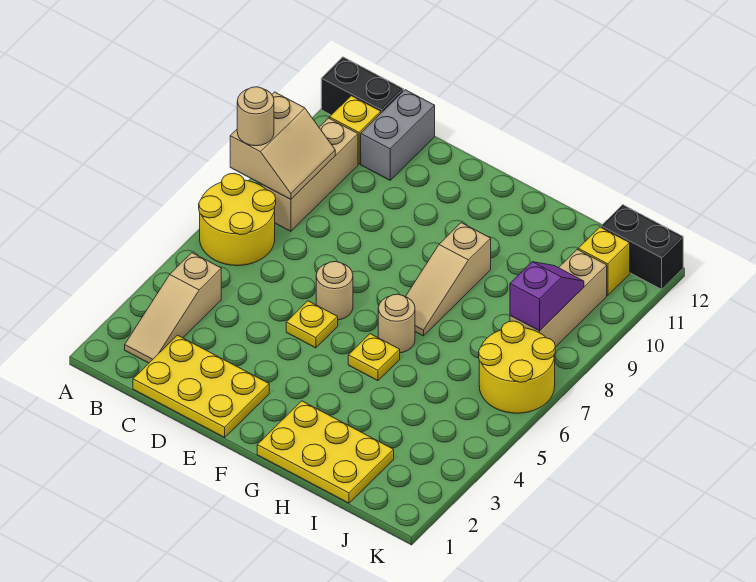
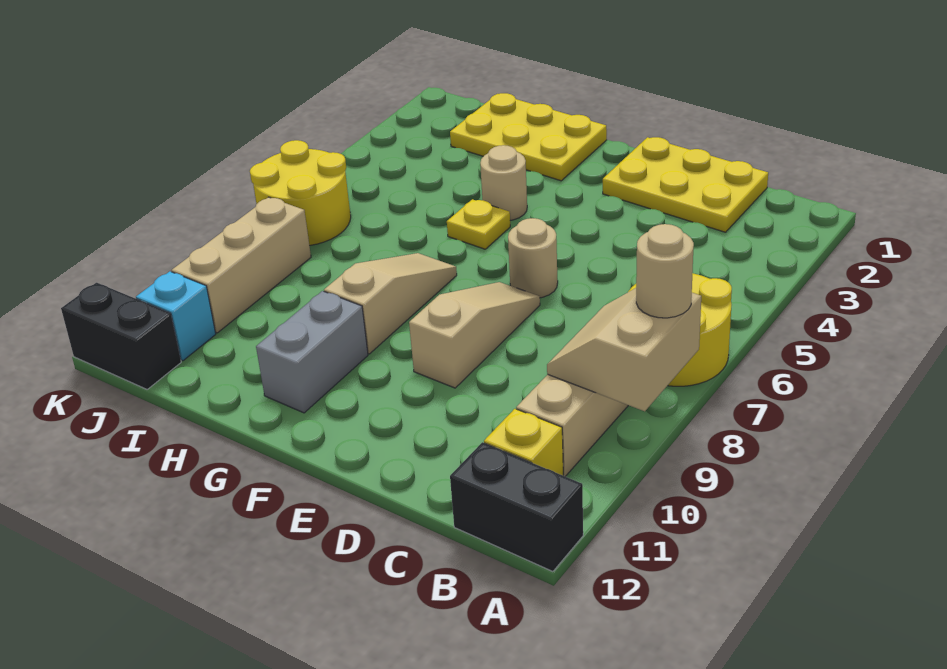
tan slope B2:B4 level 1 top 4 -> tan slope E7:E9 level 1 top 9
grey brick C11:C12 level 1 -> grey brick G10:G11 level 1
yellow plate E5 level 1 -> none
tan round brick G6 level 1 -> tan round brick G4 level 1
purple slope J8:J9 level 2 top 8 -> none
yellow brick J11 level 1 -> cyan brick J11 level 1

